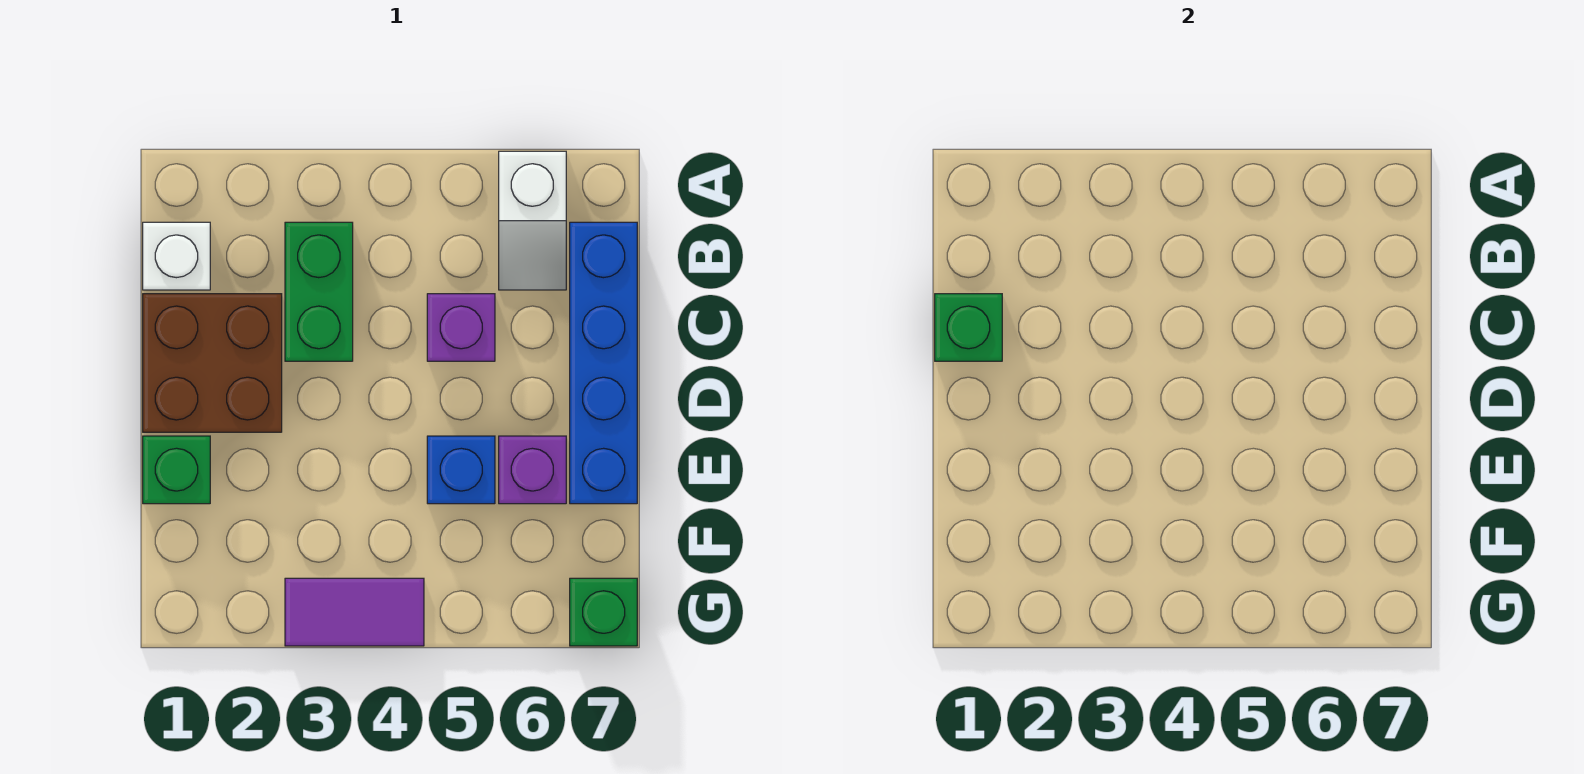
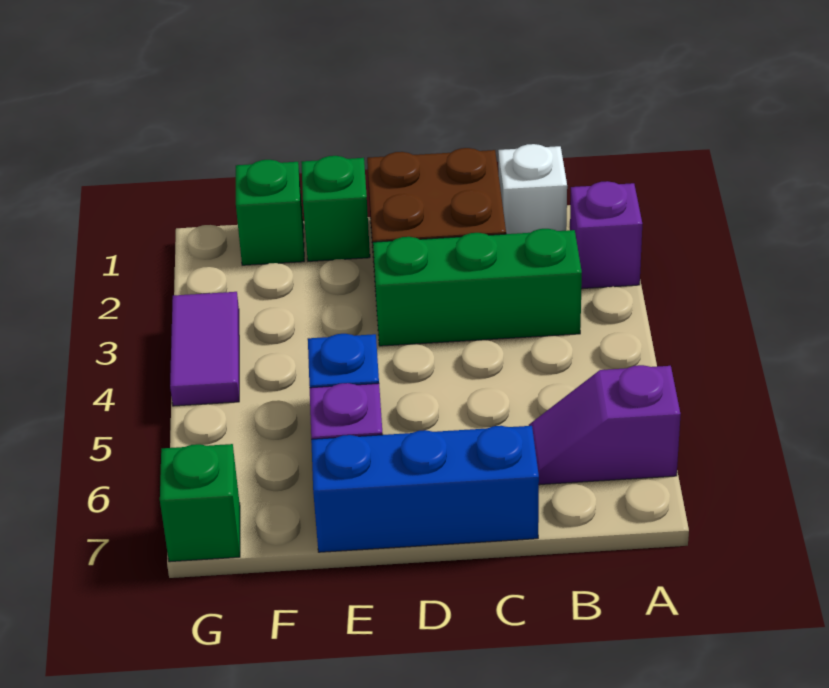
white slope A6:B6 level 1 top A -> purple slope A6:B6 level 1 top A
green brick B3:C3 level 1 -> green brick B3:D3 level 1
blue brick B7:E7 level 1 -> blue brick C7:E7 level 1
green brick C1 level 2 -> green brick F1 level 1
purple brick C5 level 1 -> purple brick A2 level 1

